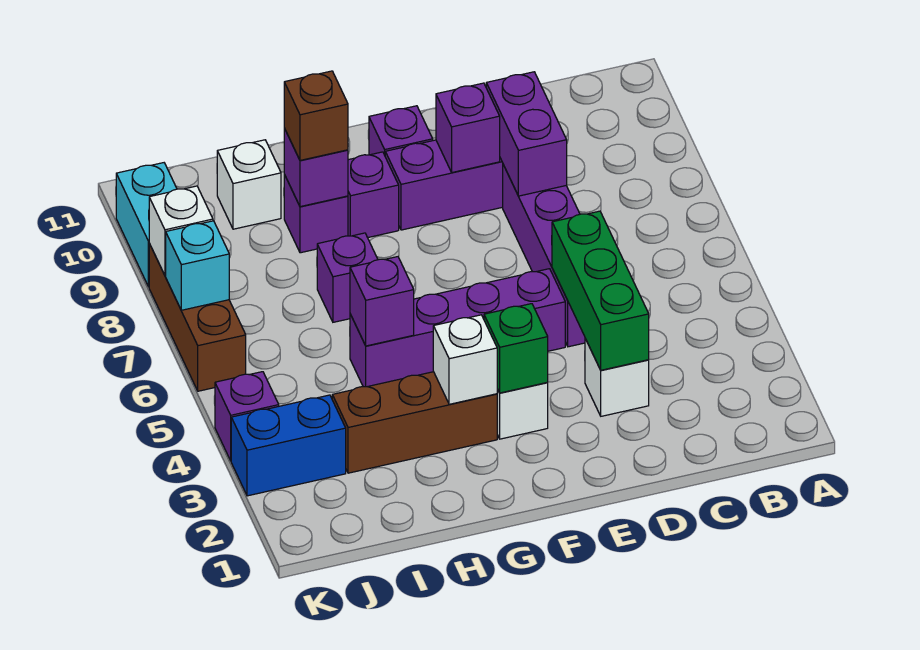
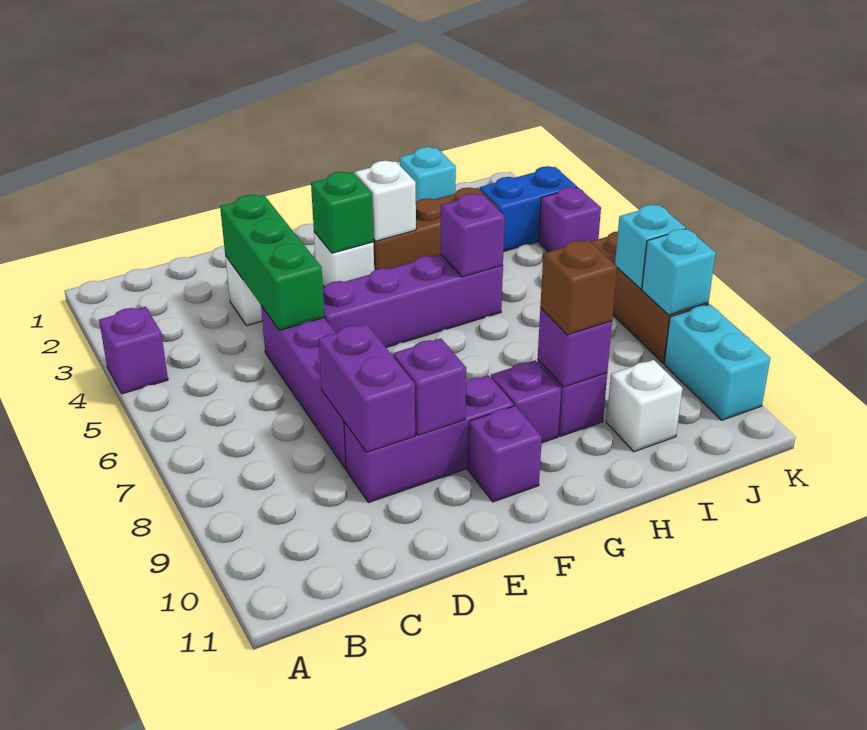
purple brick H7 level 1 -> purple brick A4 level 1
none -> cyan brick I1 level 1
white brick K8 level 2 -> cyan brick K8 level 2

